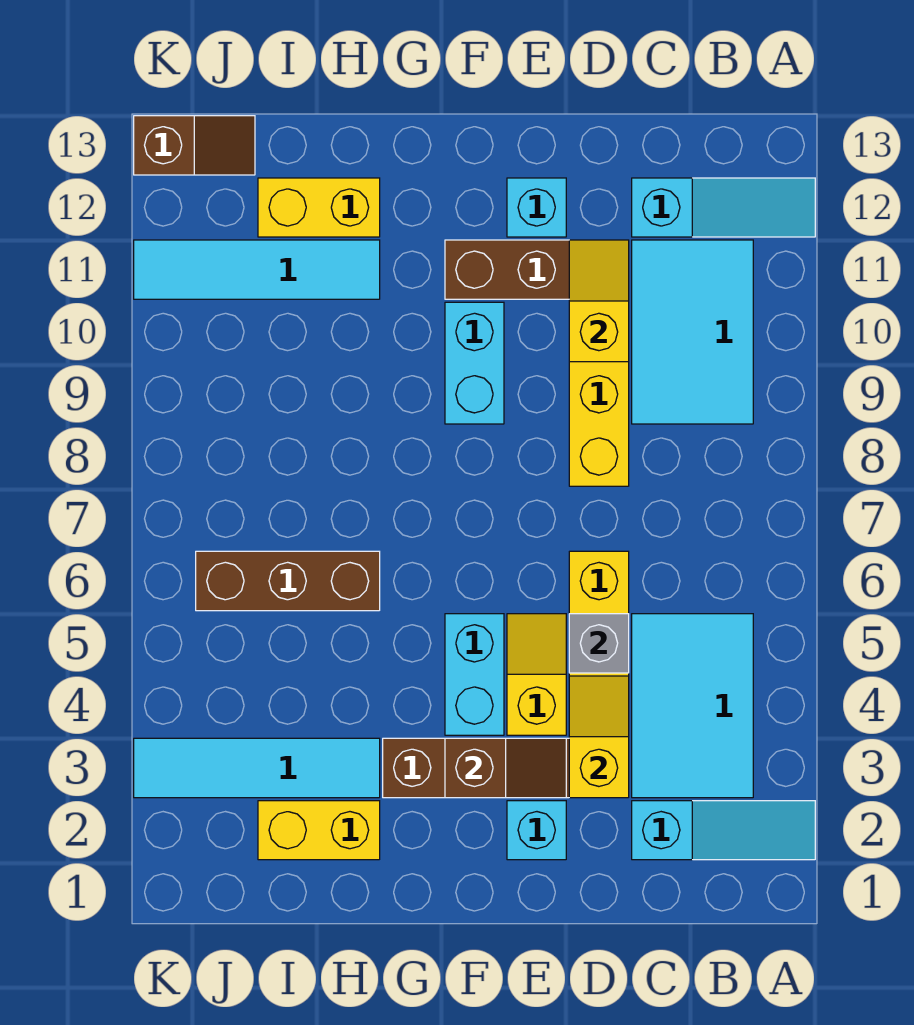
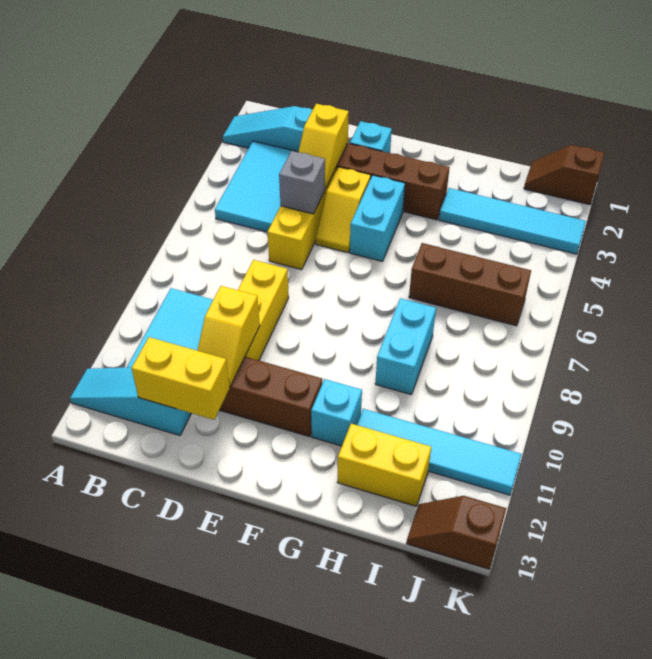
brown slope E3:F3 level 2 top F -> brown slope J1:K1 level 1 top K
cyan brick E12 level 1 -> cyan brick G11 level 1
cyan brick F9:F10 level 1 -> cyan brick H8:H9 level 1
yellow brick H2:I2 level 1 -> yellow brick C12:D12 level 2

